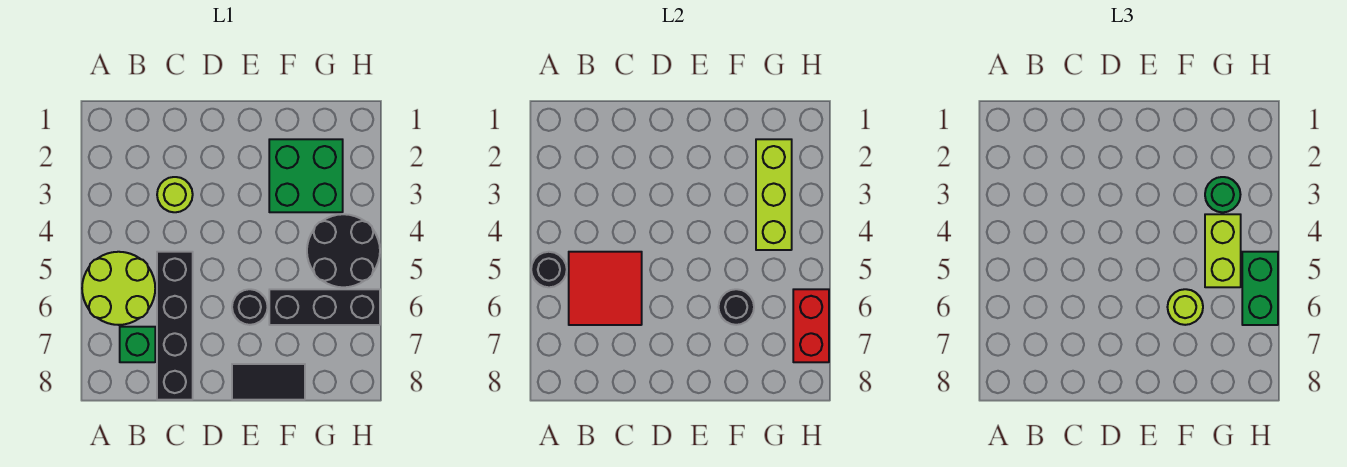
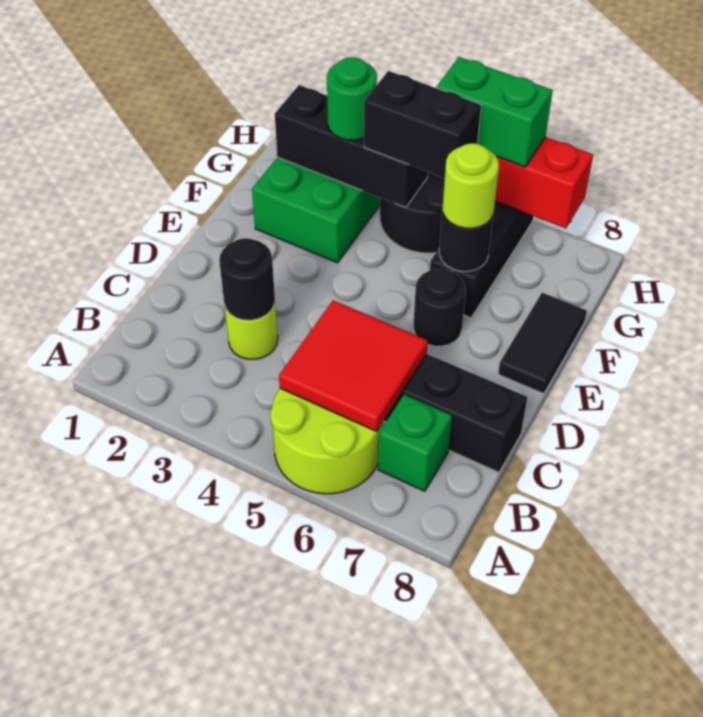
black round brick A5 level 2 -> black round brick C3 level 2
lime brick G2:G4 level 2 -> black brick G2:G4 level 2
lime brick G4:G5 level 3 -> black brick G4:G5 level 3

